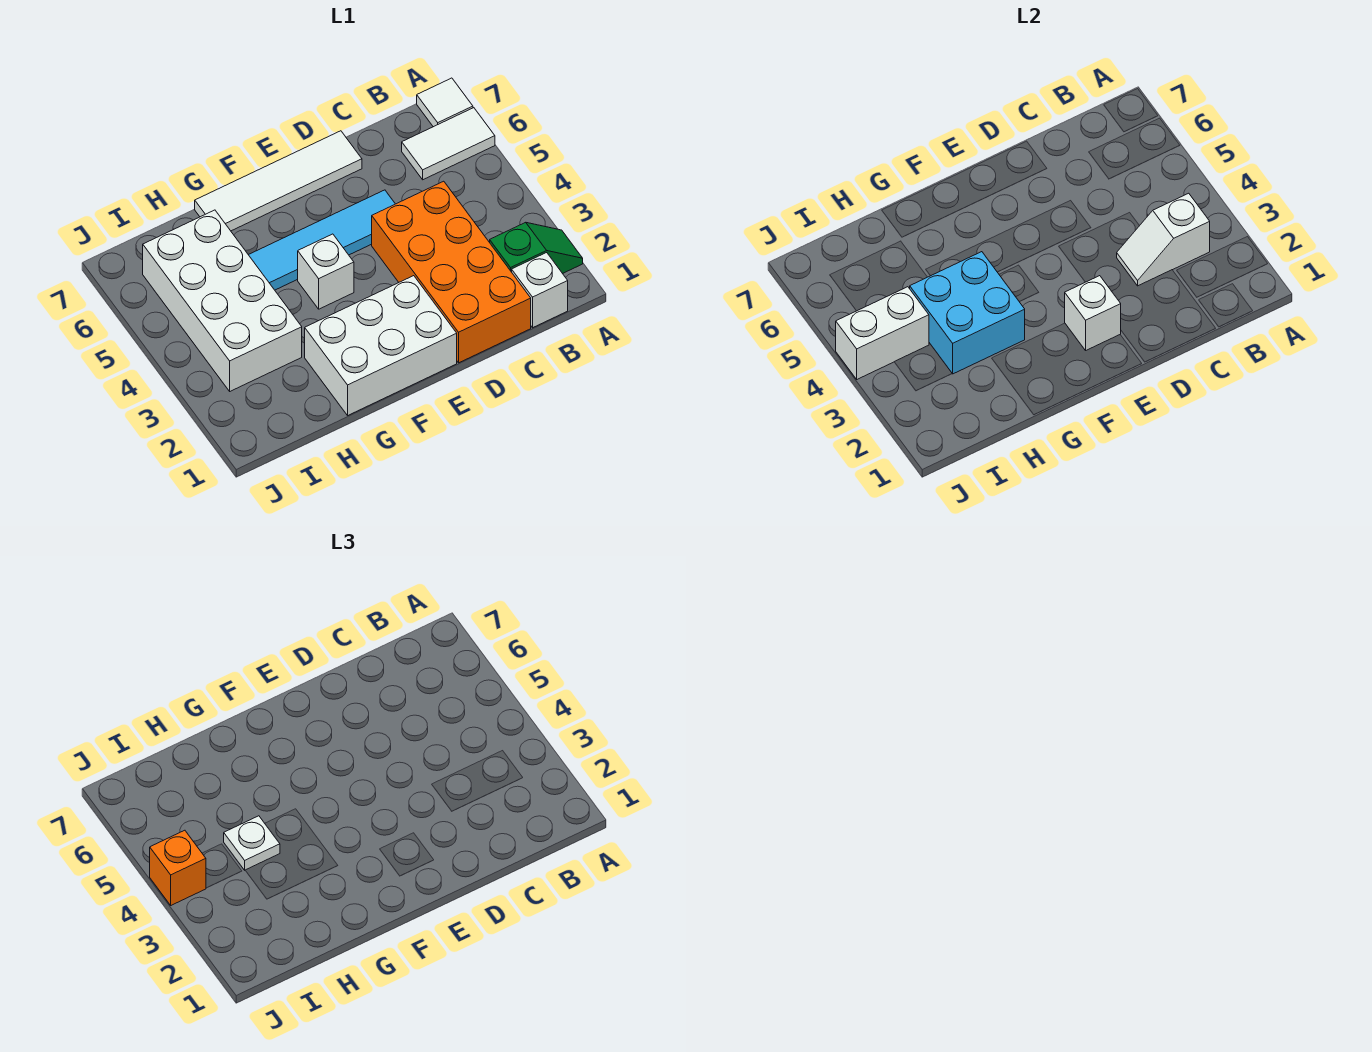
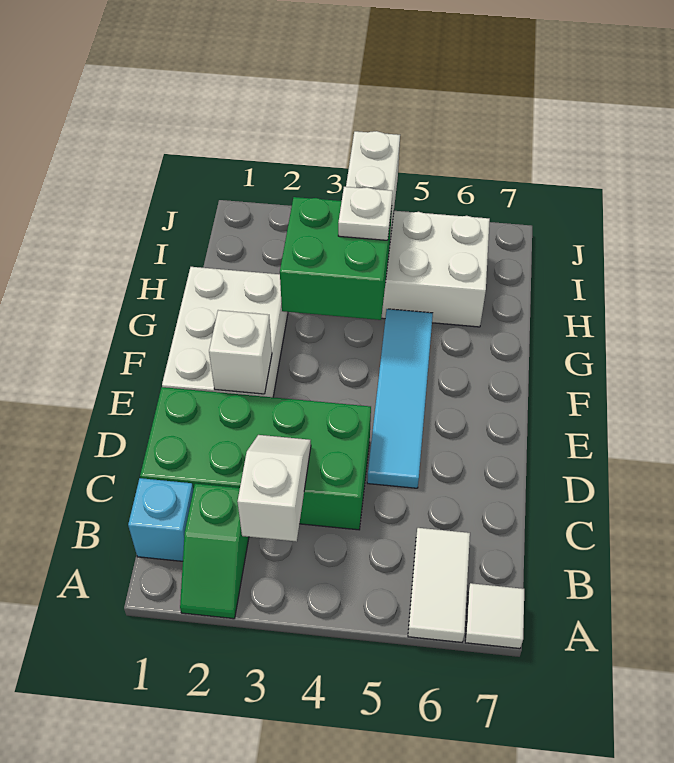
white brick B1 level 1 -> cyan brick B1 level 1
orange brick C1:D4 level 1 -> green brick C1:D4 level 1
white tile D7:G7 level 1 -> none
white brick F4 level 1 -> none
cyan brick G3:H4 level 2 -> green brick G3:H4 level 2
orange brick J4 level 3 -> none

